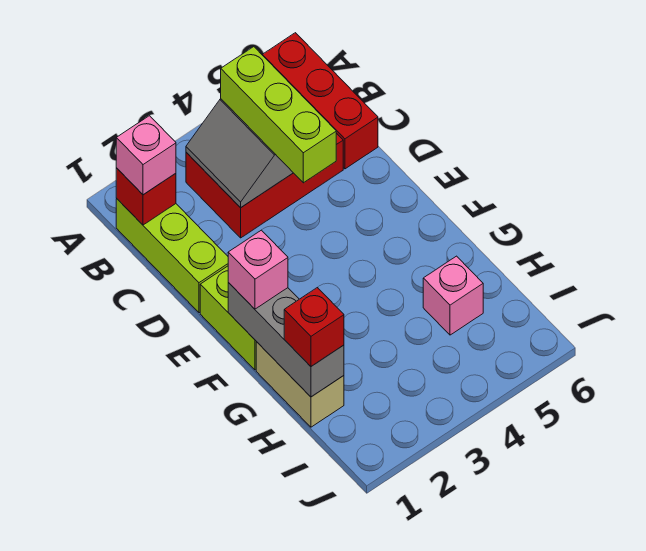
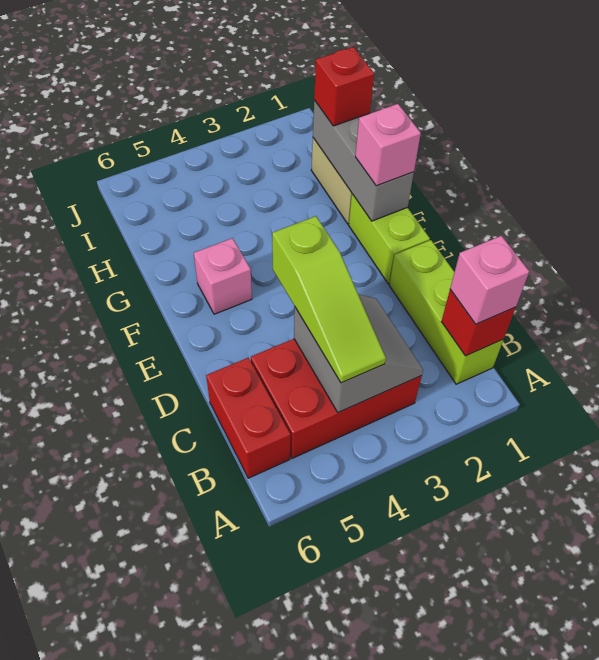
red brick A6:C6 level 1 -> red brick B6:C6 level 1
lime brick B4:D4 level 3 -> lime slope B4:D4 level 3 top D
pink brick H5 level 1 -> pink brick F5 level 1

